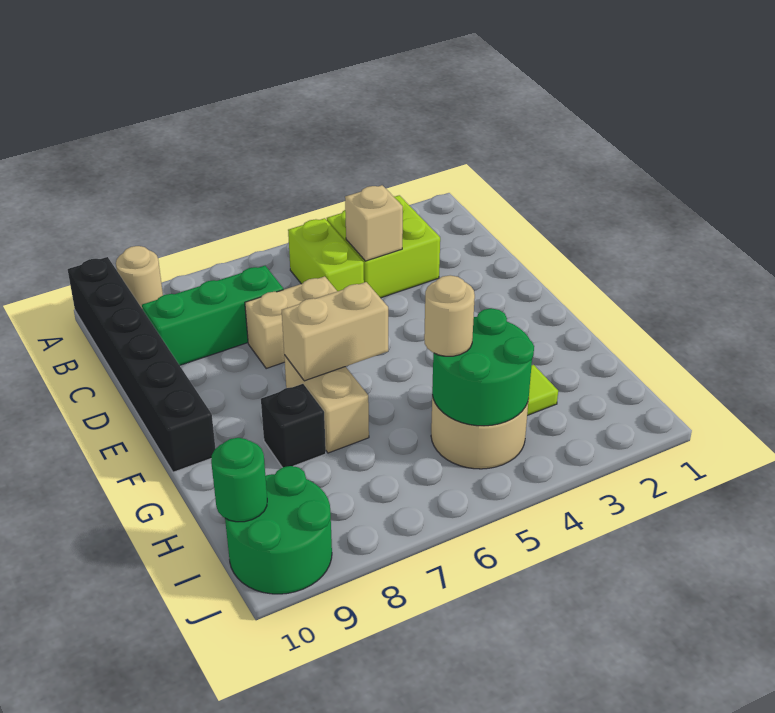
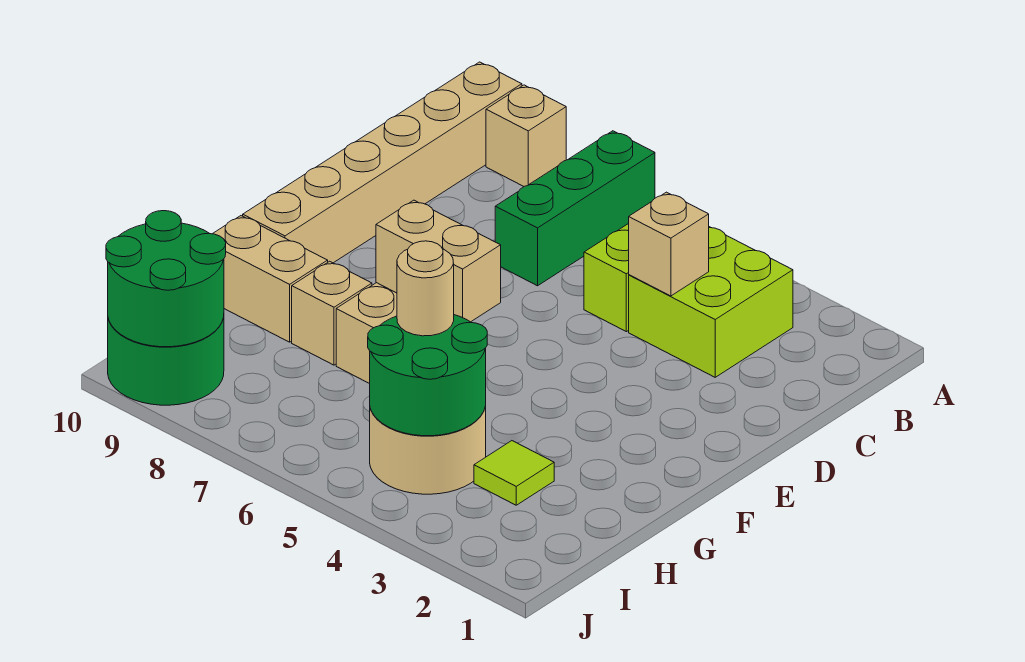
tan round brick A9 level 1 -> tan brick A9 level 1
black brick A10:F10 level 1 -> tan brick A10:F10 level 1
green brick C7:C9 level 1 -> green brick A7:C7 level 1
tan brick D6:D7 level 1 -> tan brick G9:G10 level 1
black brick G8 level 1 -> tan brick G8 level 1
green round brick I10 level 2 -> green round brick I9:J10 level 2

